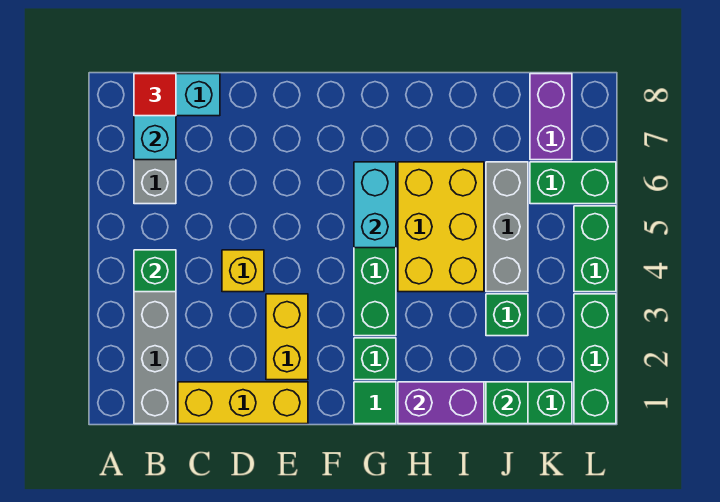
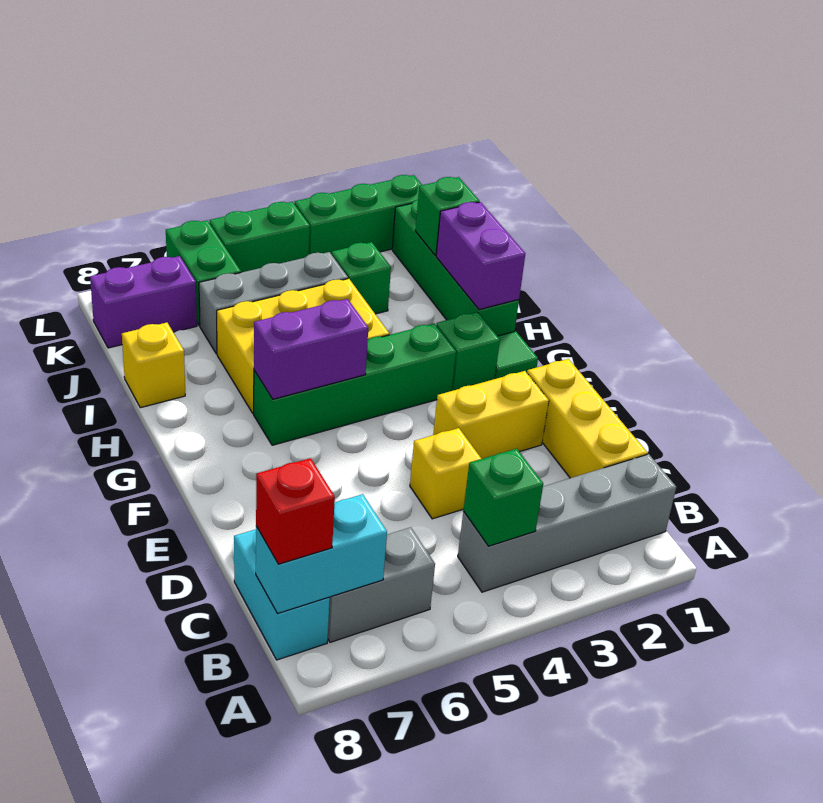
red tile B8 level 3 -> red brick B8 level 3
cyan brick G5:G6 level 2 -> purple brick G5:G6 level 2
none -> yellow brick I8 level 1

